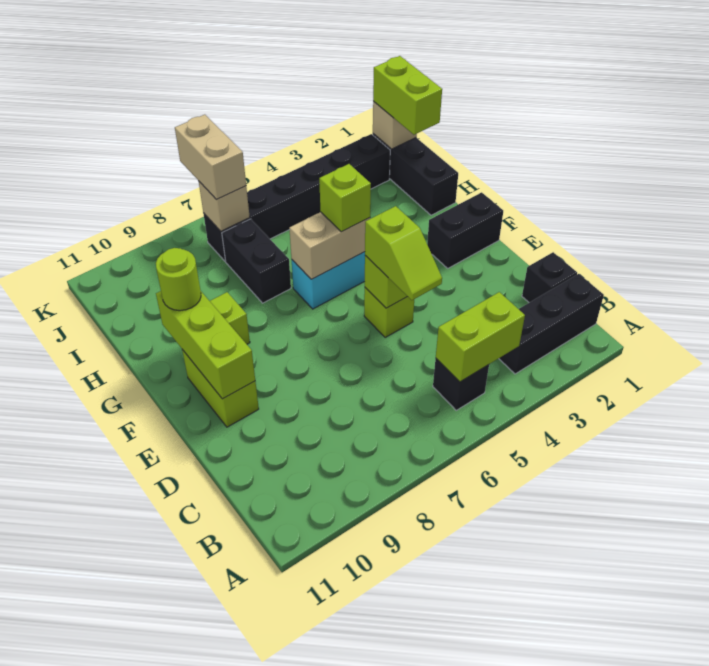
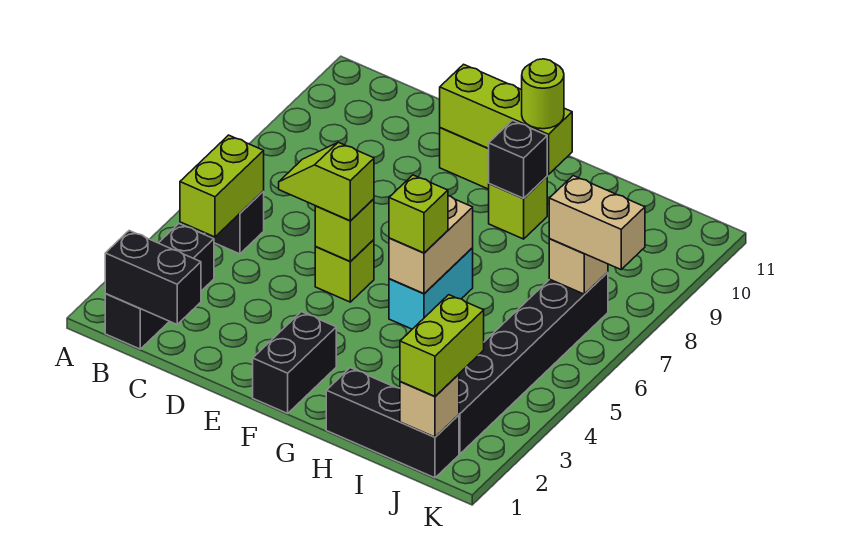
black brick C1 level 1 -> black brick G9 level 2
black brick H7:I7 level 1 -> black brick B1:C1 level 2
lime brick I1:J1 level 3 -> lime brick J1:J2 level 3

